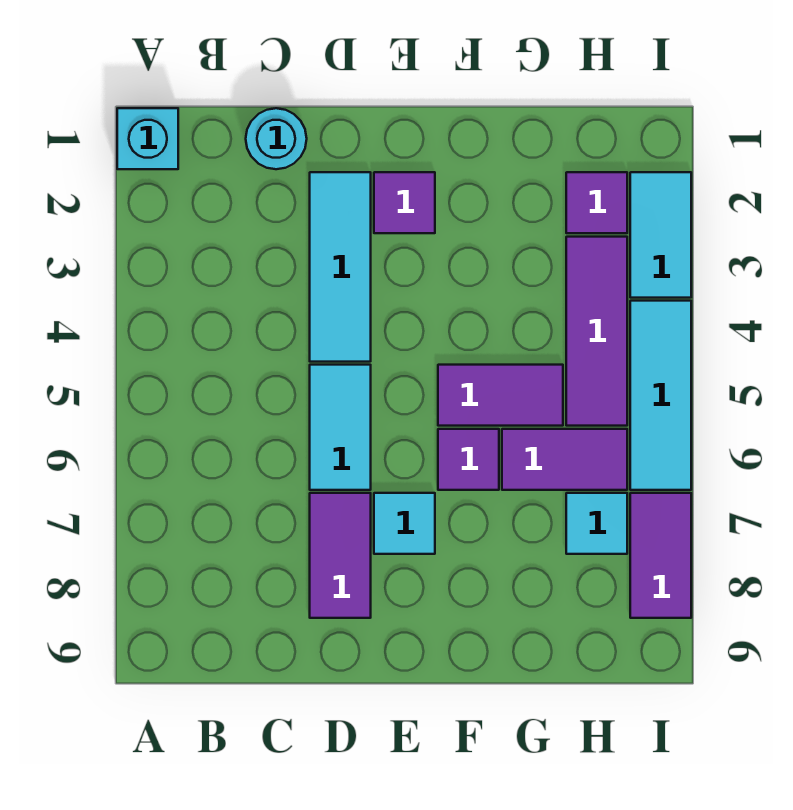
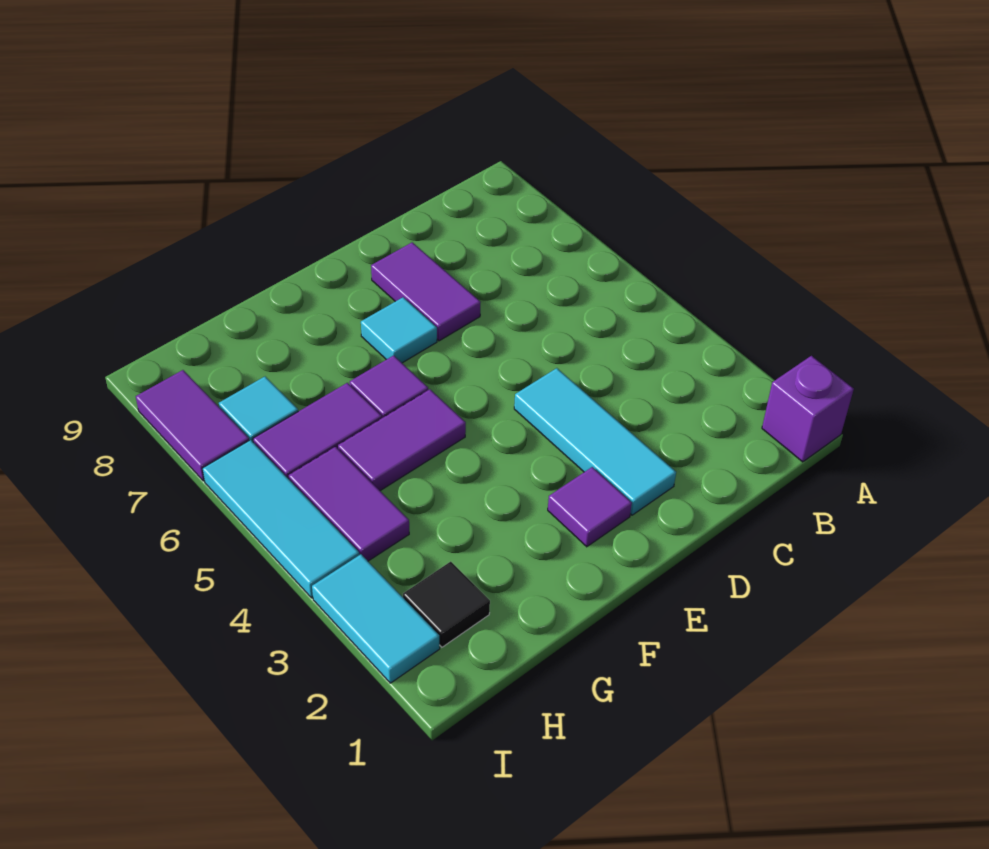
cyan brick A1 level 1 -> purple brick A1 level 1
cyan round brick C1 level 1 -> none
cyan tile D5:D6 level 1 -> none
purple tile H2 level 1 -> black tile H2 level 1
purple tile H3:H5 level 1 -> purple tile H4:H5 level 1

